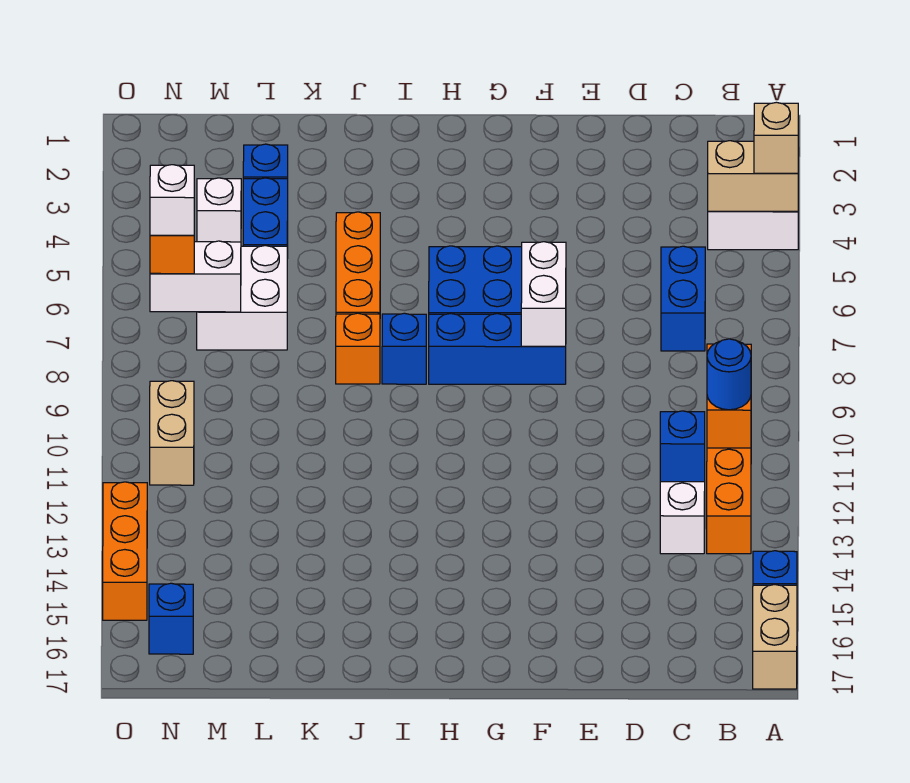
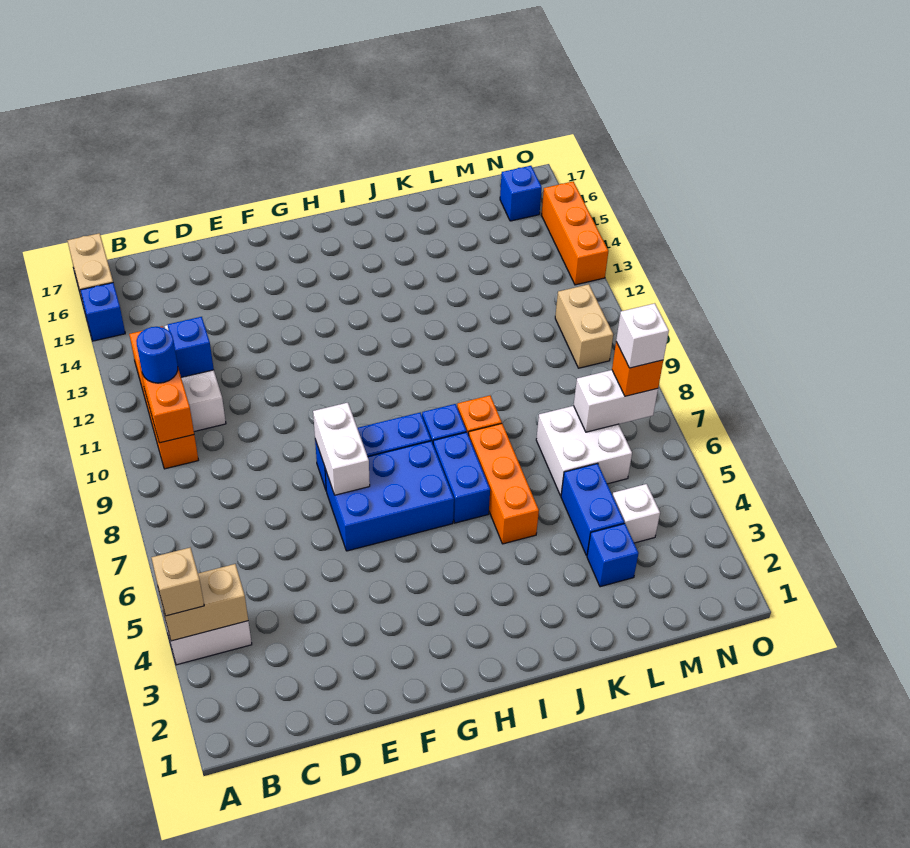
blue brick C6:C7 level 1 -> blue brick I6:I7 level 1

